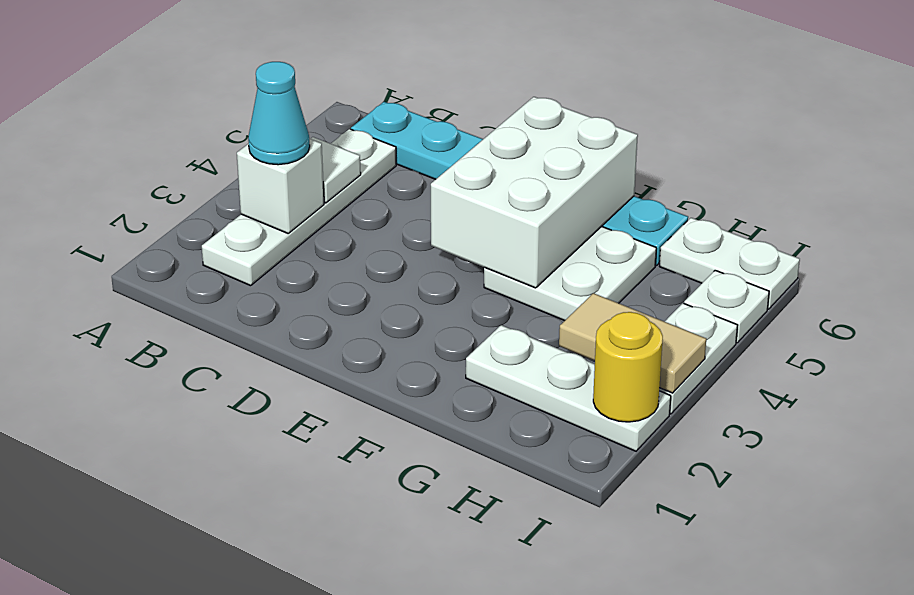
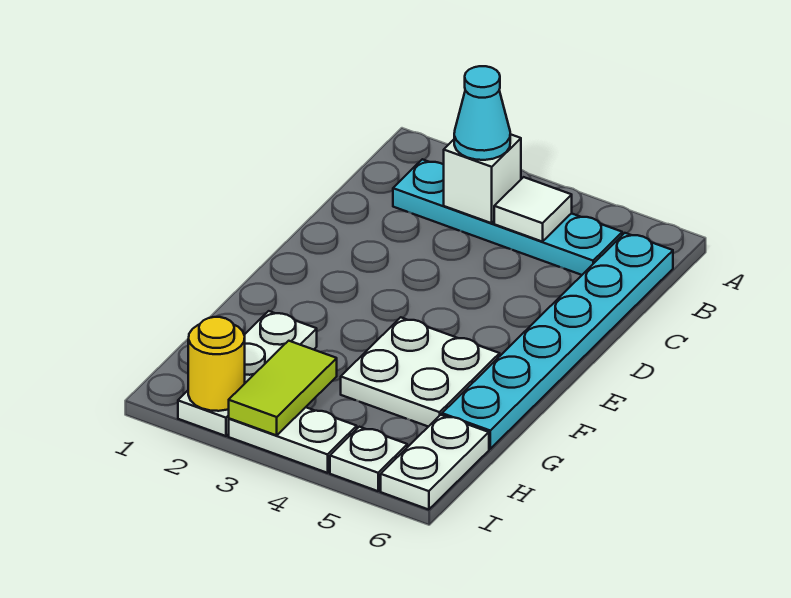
white plate B2:B5 level 1 -> cyan plate B2:B5 level 1
white brick E4:F6 level 2 -> none
tan tile H3:I3 level 2 -> lime tile H3:I3 level 2

